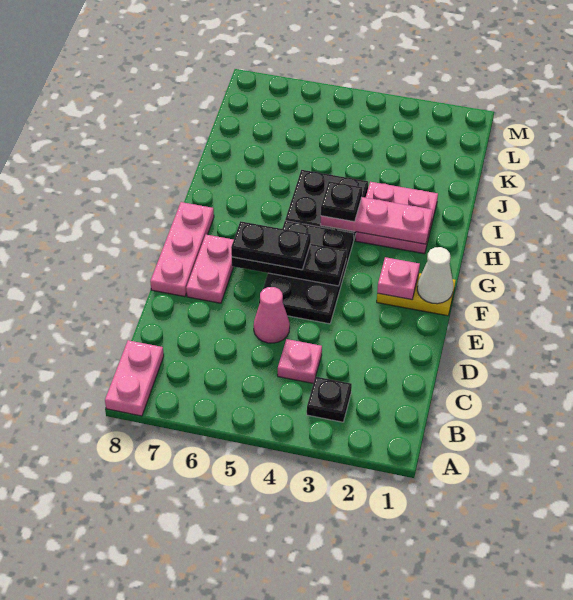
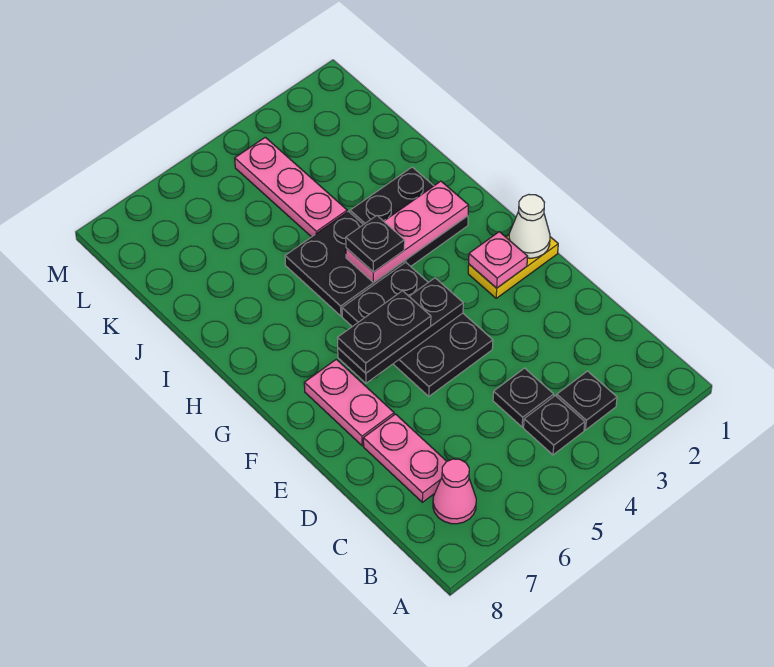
pink plate A8:B8 level 1 -> pink plate C7:D7 level 1
none -> black plate B4 level 1
pink plate C4 level 1 -> black plate C4 level 1
pink cone D5 level 1 -> pink cone B7 level 1
pink plate E8:G8 level 1 -> pink plate J4:L4 level 1
pink plate H2:I3 level 1 -> black plate H2:I3 level 1

